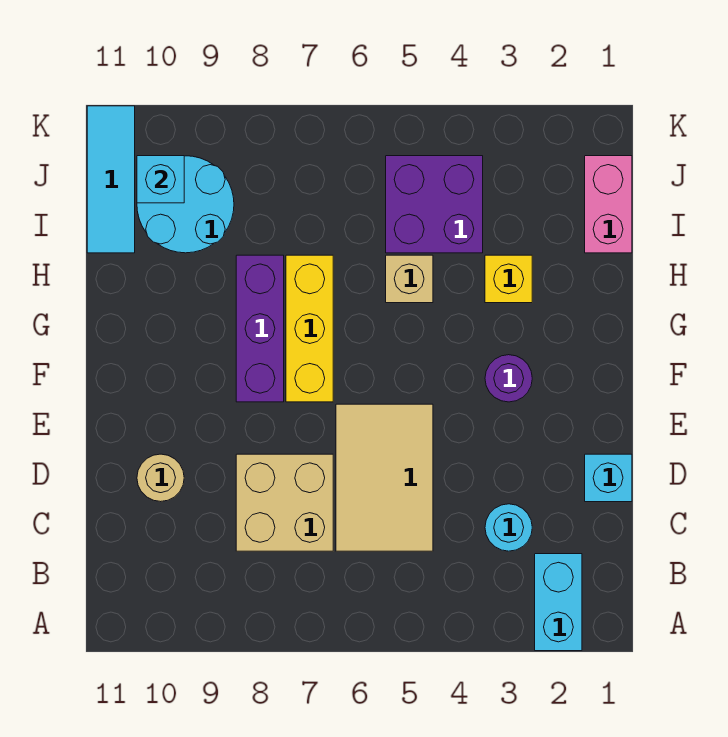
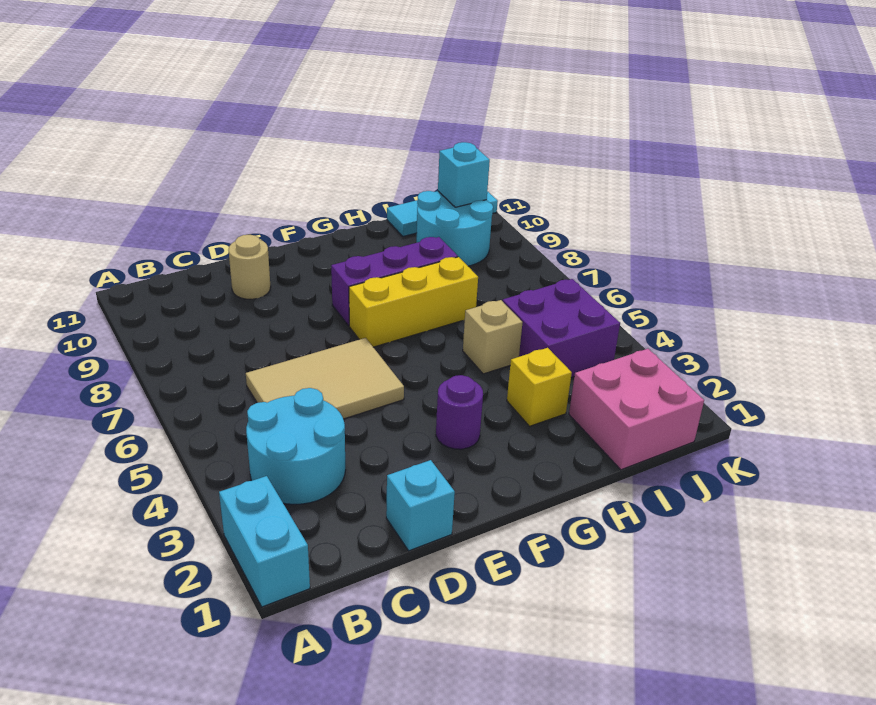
cyan brick A2:B2 level 1 -> cyan brick A1:A2 level 1
cyan round brick C3 level 1 -> cyan round brick B3:C4 level 1
tan brick C7:D8 level 1 -> none
pink brick I1:J1 level 1 -> pink brick I1:J2 level 1

